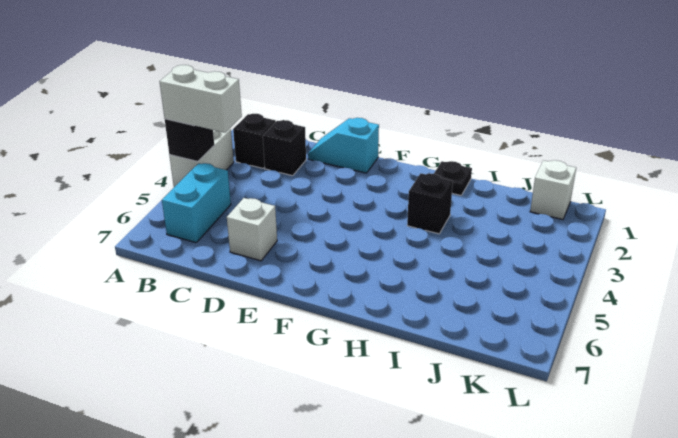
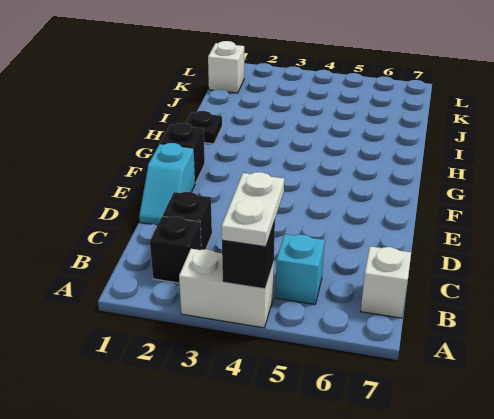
white brick A4:B4 level 3 -> white plate A4:B4 level 3
cyan brick B5:B6 level 1 -> cyan brick B5 level 1
white brick D6 level 1 -> white brick B7 level 1
black brick H3 level 1 -> black brick F1 level 1

